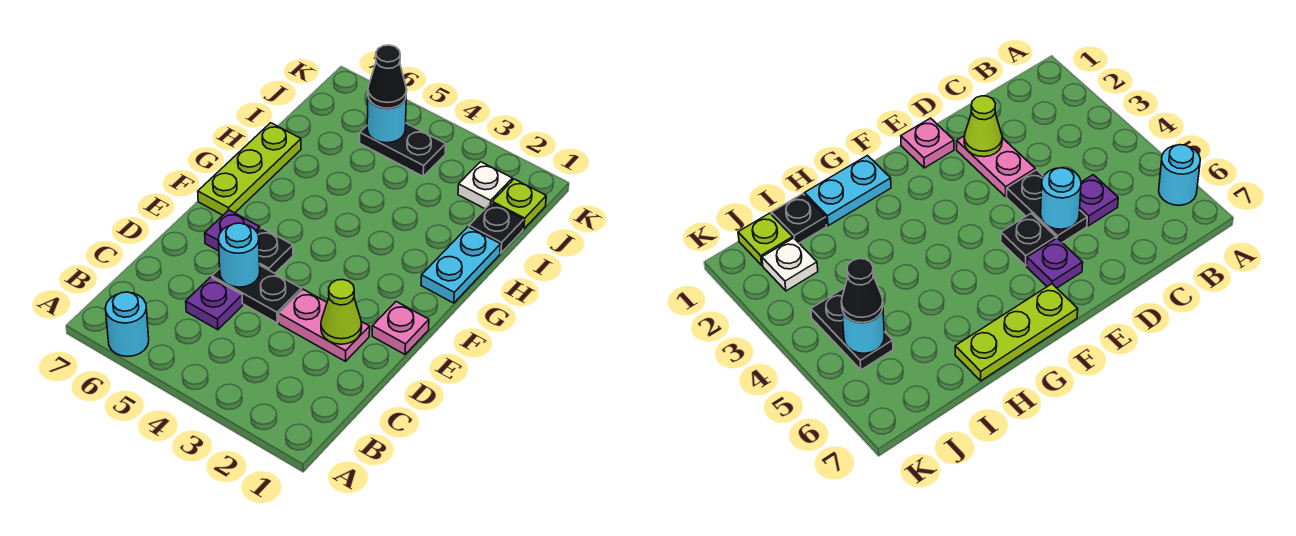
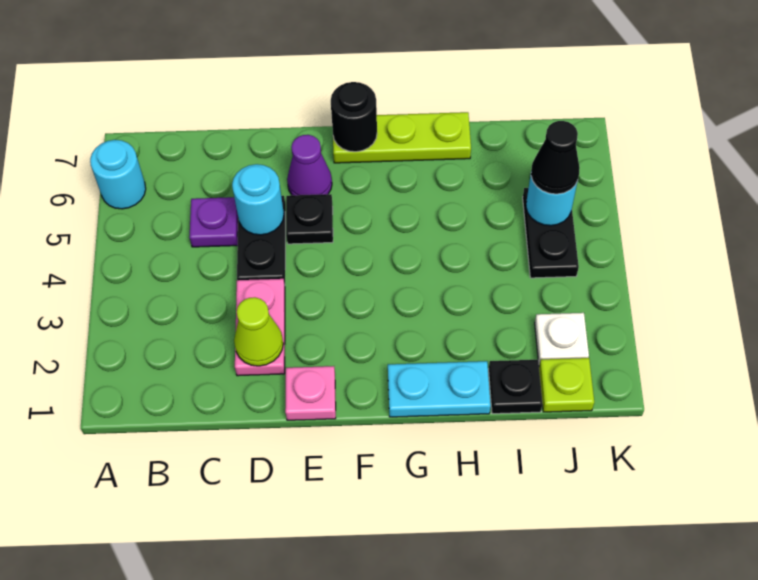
purple plate E6 level 1 -> purple cone E6 level 1
none -> black round brick F7 level 2

